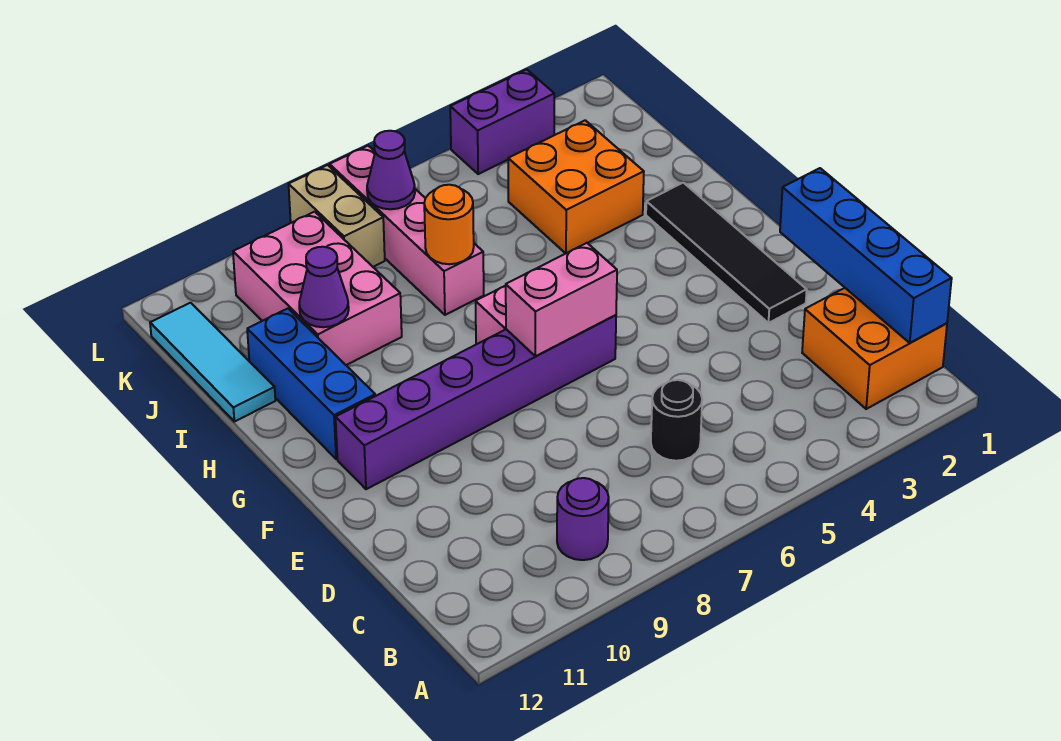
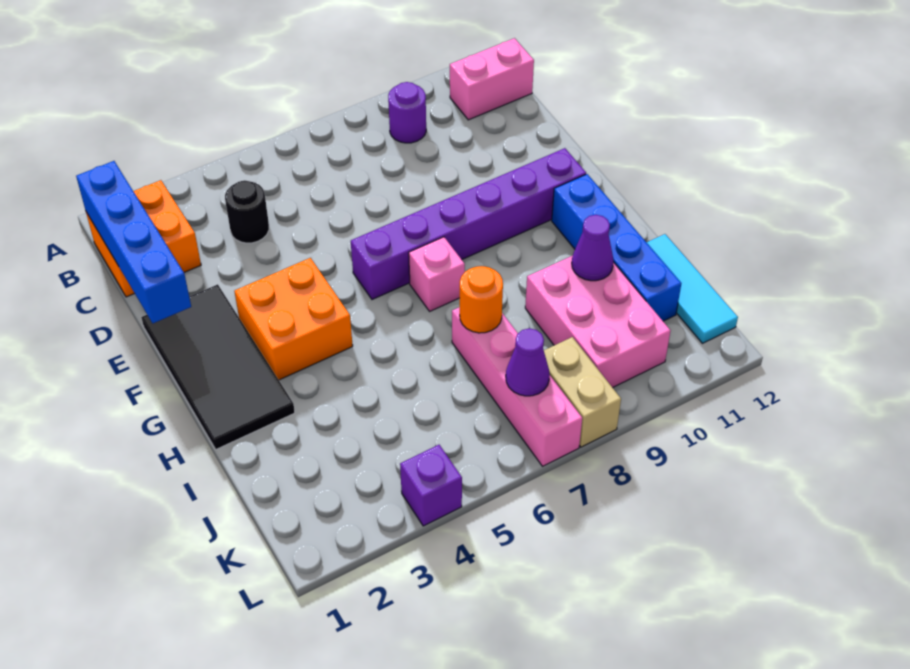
black round brick C6 level 1 -> black round brick C4 level 1
black tile E2:H2 level 1 -> black tile E1:H2 level 1
pink brick F6:F7 level 2 -> pink brick B11:B12 level 1
blue brick G11:I11 level 1 -> blue brick G11:J11 level 1
orange brick I3:J4 level 1 -> orange brick F3:G4 level 1
purple brick L3:L4 level 1 -> purple brick L4 level 1

